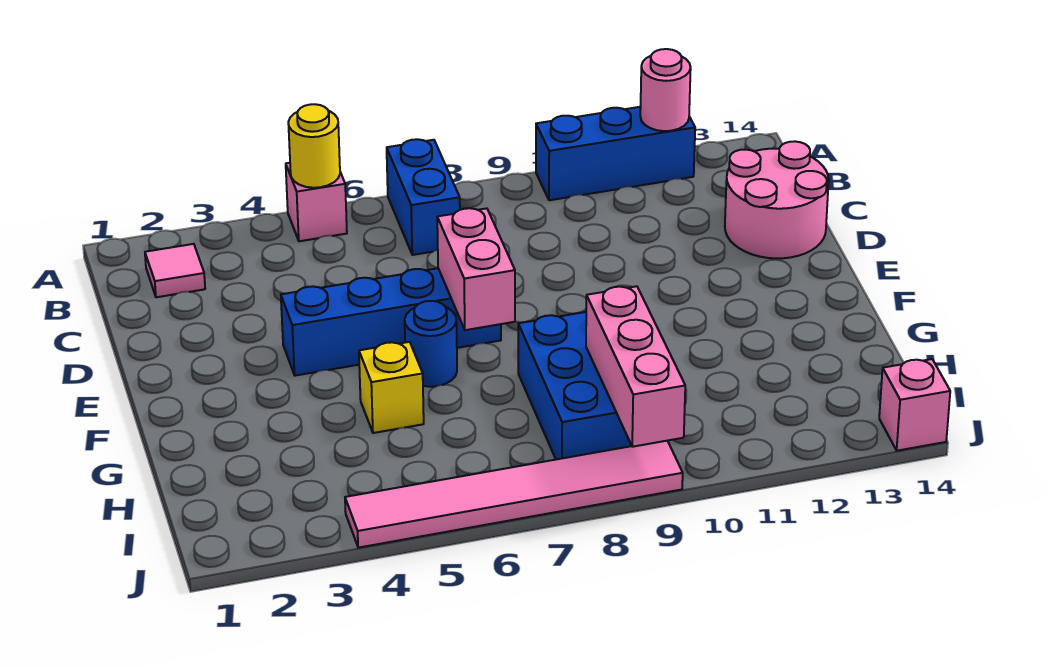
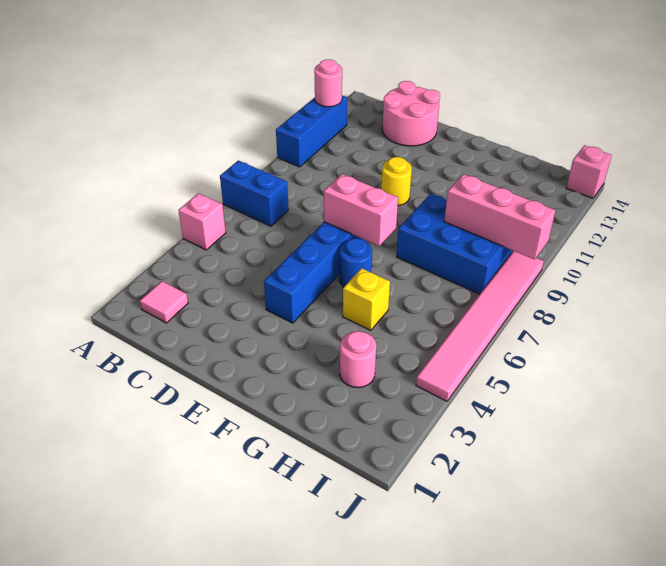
yellow round brick A5 level 2 -> yellow round brick E10 level 1
none -> pink round brick H3 level 1

